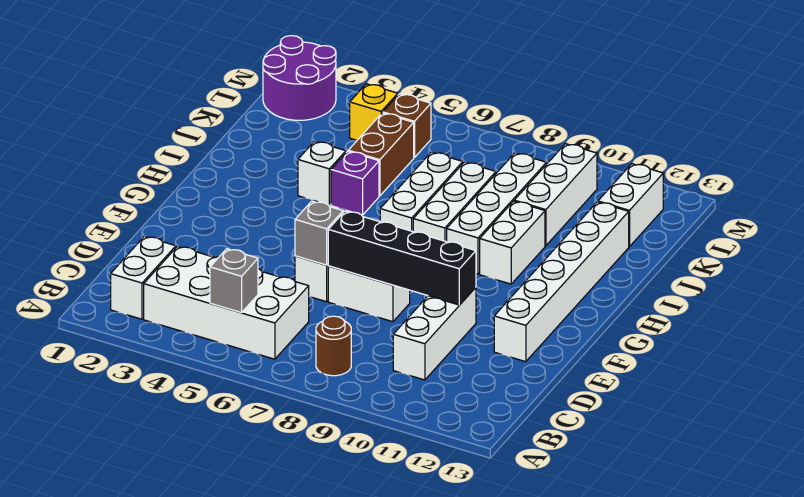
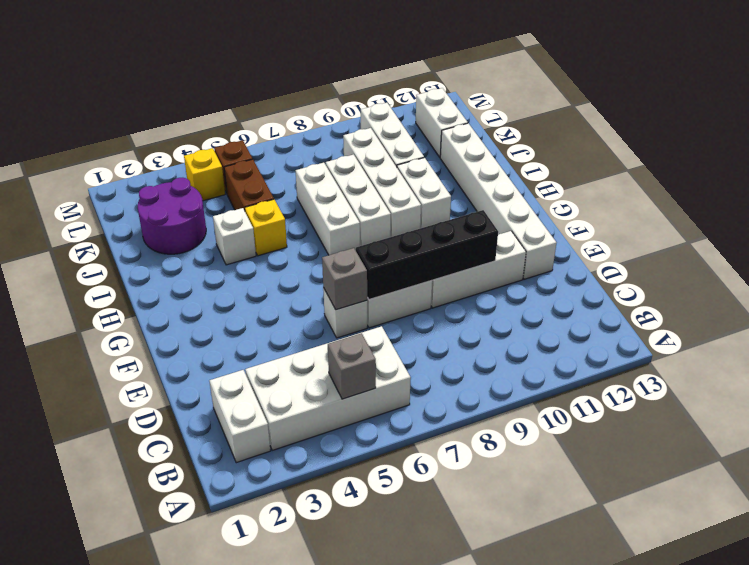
brown round brick B8 level 1 -> none
white brick C10:E10 level 1 -> white brick E9:E11 level 1
purple brick I5 level 1 -> yellow brick I5 level 1
purple round brick L1:M2 level 1 -> purple round brick J2:K3 level 1

